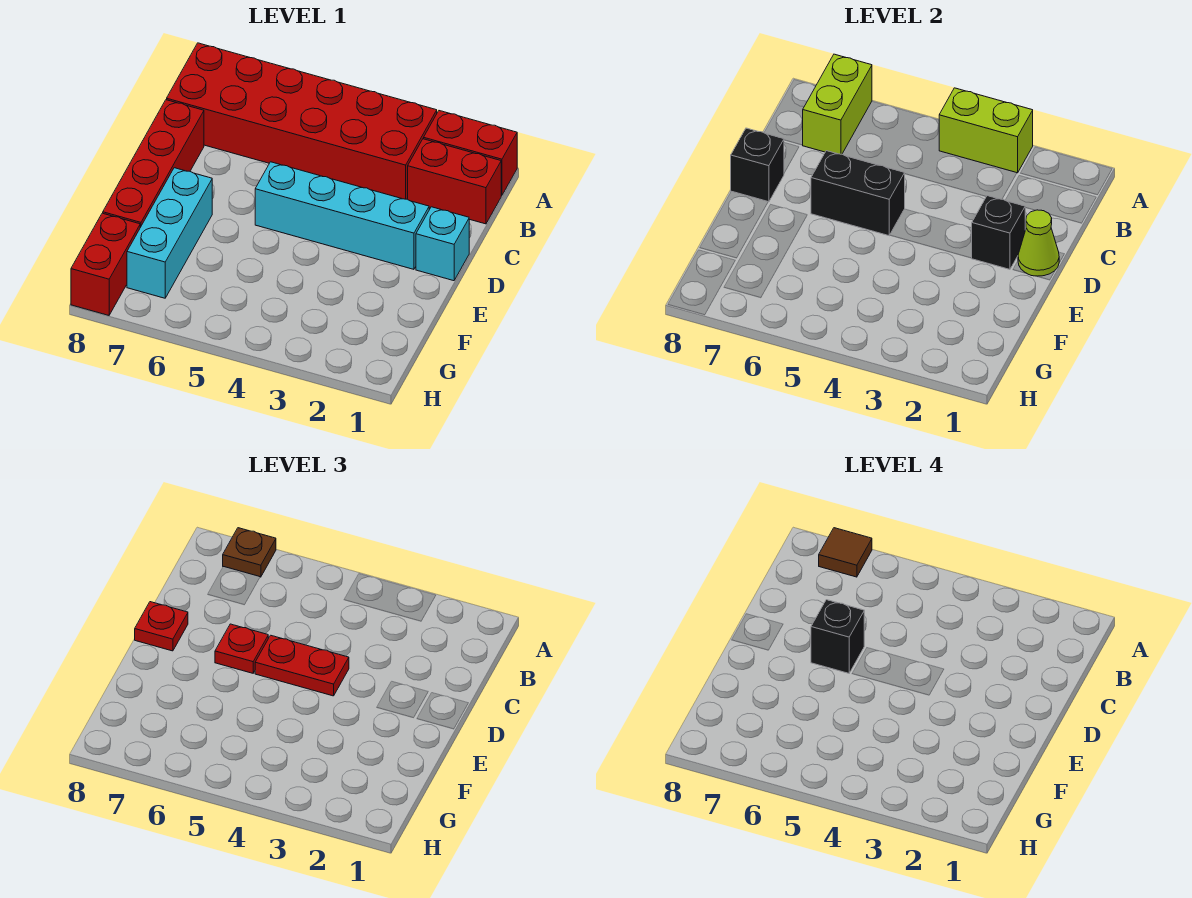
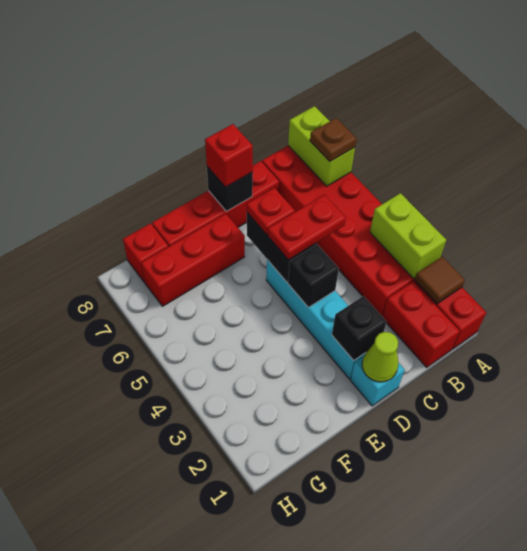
lime brick A7:B7 level 2 -> lime brick A7:A8 level 2
brown tile A7 level 4 -> brown tile A2 level 2
red plate D4:D5 level 3 -> red plate C5:D5 level 3
black brick D6 level 4 -> black brick D4 level 2
red plate D8 level 3 -> red brick D8 level 3
cyan brick E7:G7 level 1 -> red brick E7:G7 level 1
red brick G8:H8 level 1 -> red brick G8 level 1

